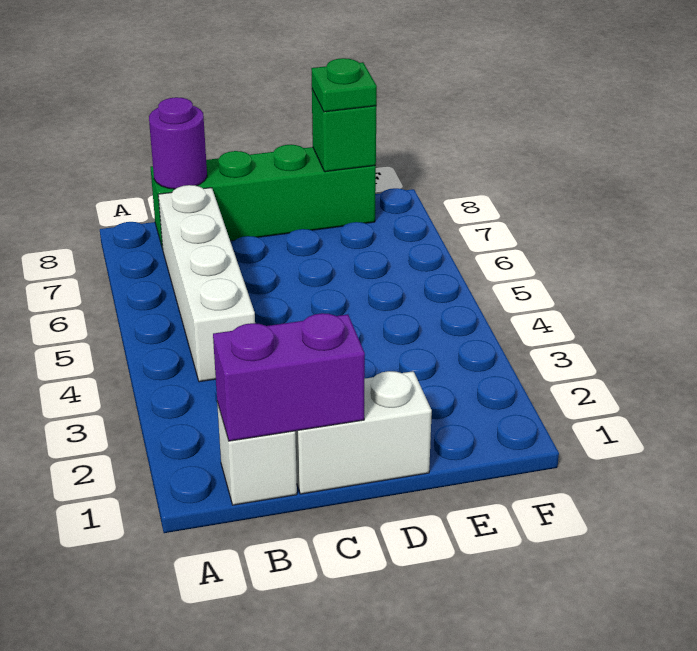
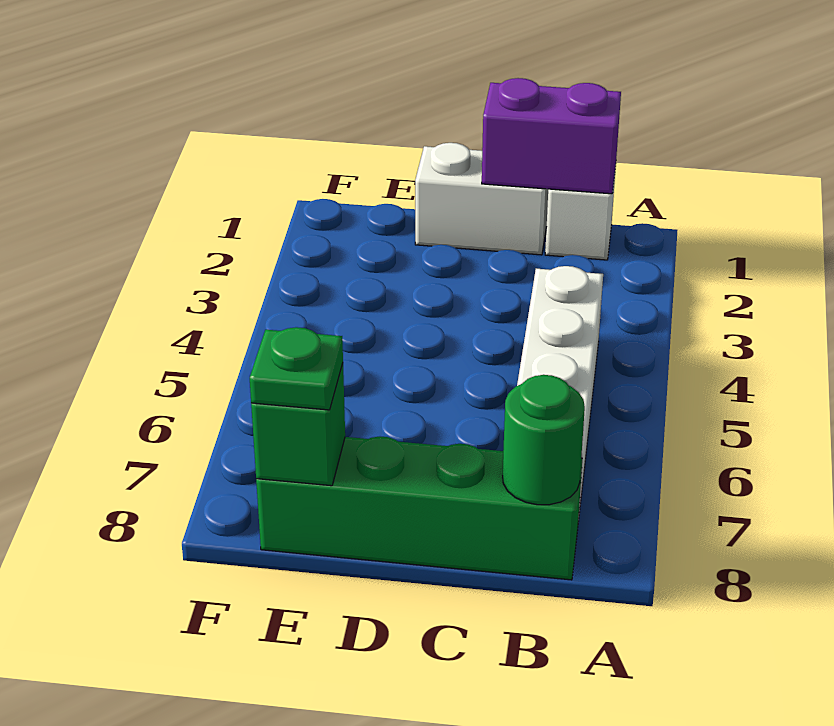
purple round brick B8 level 2 -> green round brick B8 level 2

